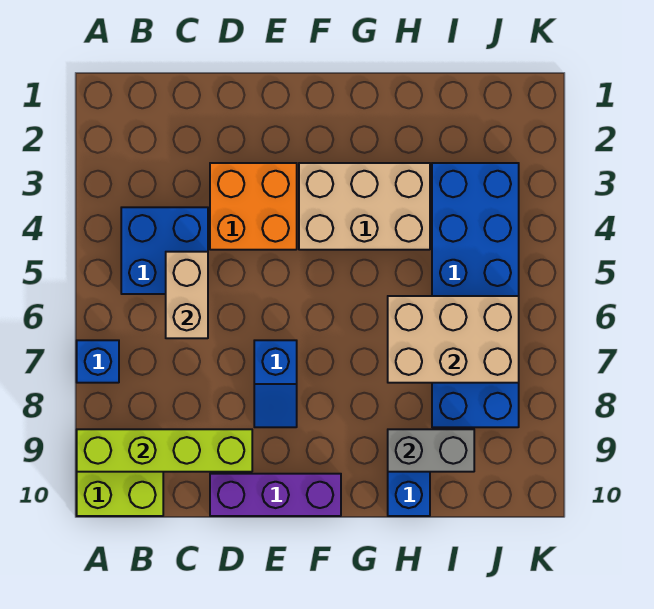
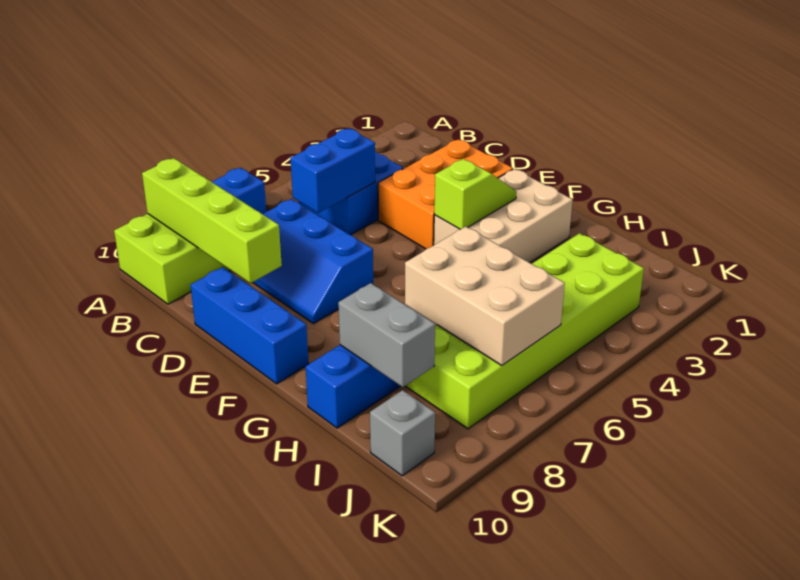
tan brick C5:C6 level 2 -> blue brick C5:C6 level 2
orange brick D3:E4 level 1 -> orange brick D2:E4 level 1
purple brick D10:F10 level 1 -> blue brick D10:F10 level 1
blue slope E7:E8 level 1 top 7 -> blue slope C7:E8 level 1 top 7
tan brick F3:H4 level 1 -> tan brick F2:G4 level 1
none -> lime slope F3:F4 level 2 top 4
blue brick I3:J8 level 1 -> lime brick I3:J8 level 1
none -> grey brick J10 level 1

